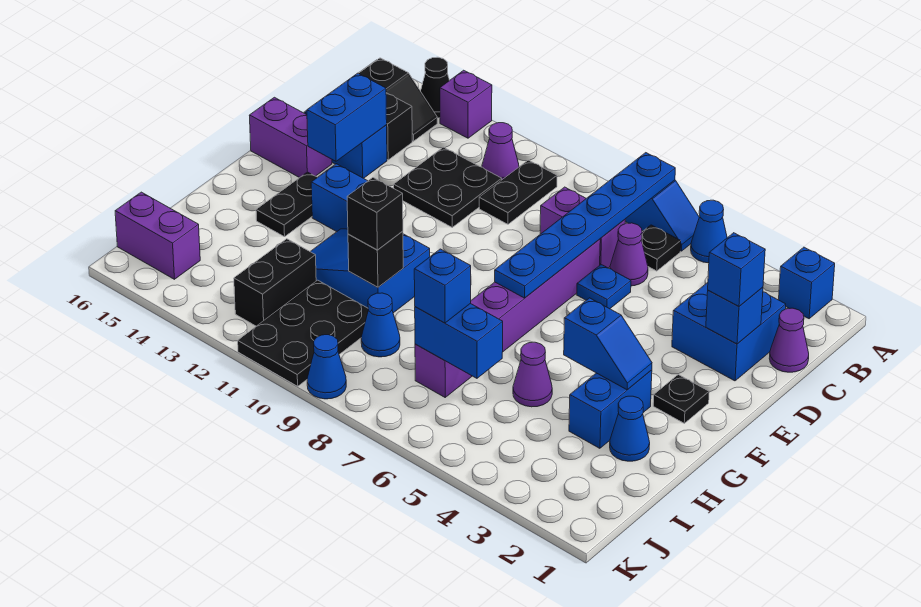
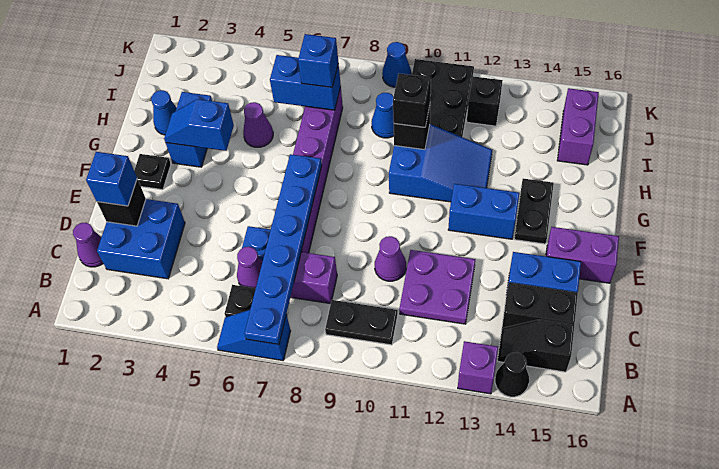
blue brick A2 level 1 -> none
blue cone A5 level 1 -> none
black plate B10:C10 level 1 -> black plate B9:B10 level 1
purple cone B11 level 1 -> purple cone D10 level 1
black plate C11:D12 level 1 -> purple plate C11:D12 level 1
blue brick D2 level 2 -> black brick D2 level 2
blue brick D14:E14 level 2 -> none
black brick I12:J12 level 1 -> black brick J12 level 1
purple brick J15:J16 level 1 -> purple brick I15:J15 level 1

